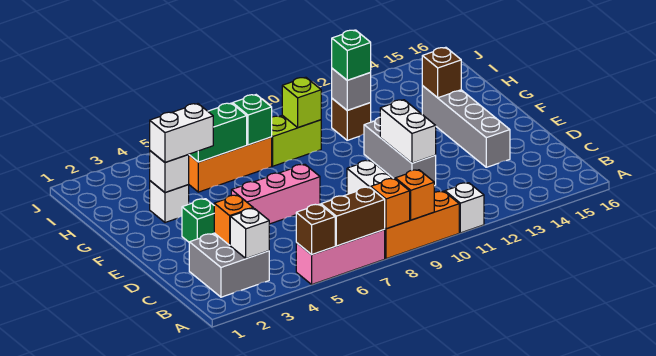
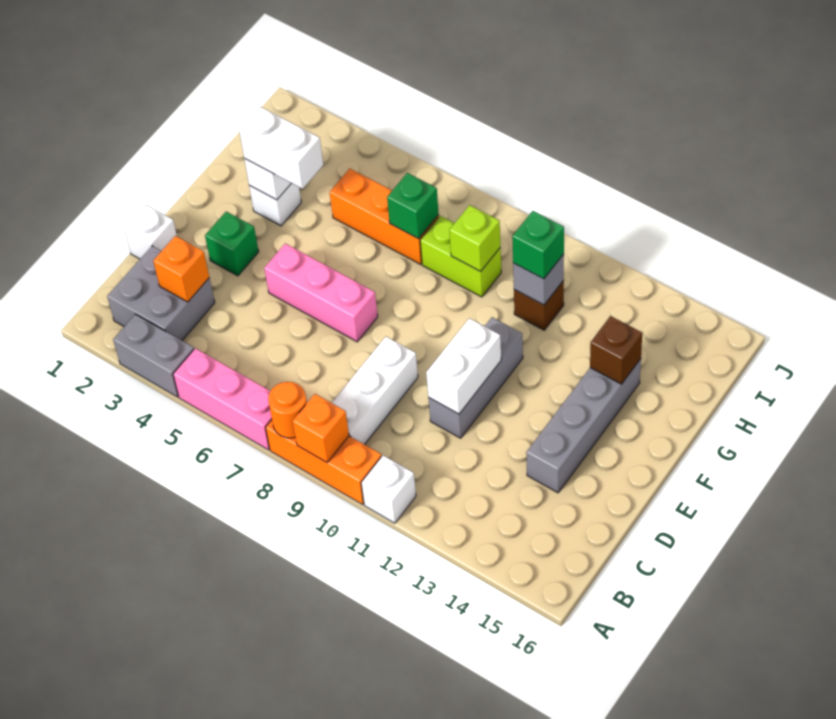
none -> grey brick A3:A4 level 1
brown brick A5 level 2 -> none
brown brick A6:A7 level 2 -> none
orange brick A8 level 2 -> orange round brick A8 level 2
white brick B3 level 2 -> white brick D1 level 1
green brick H5:H6 level 2 -> none

